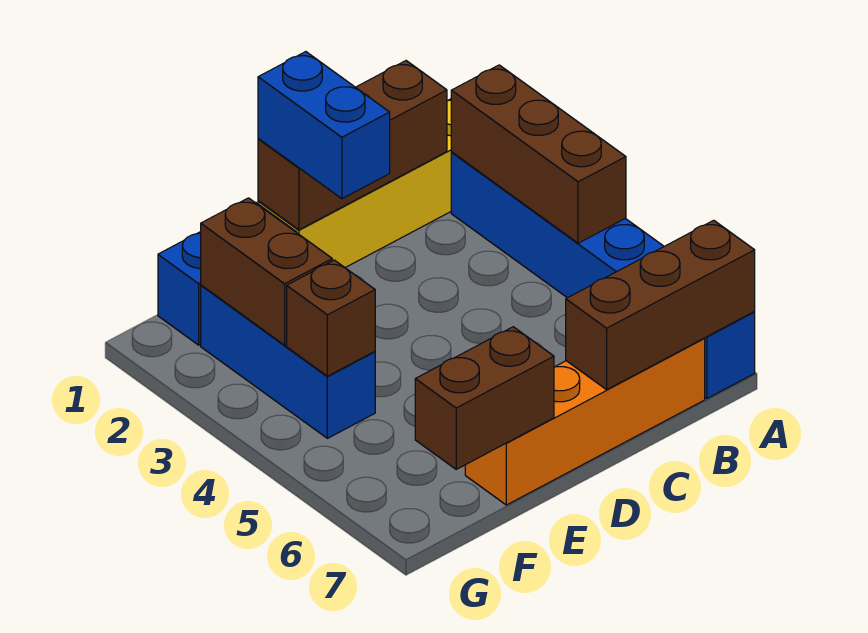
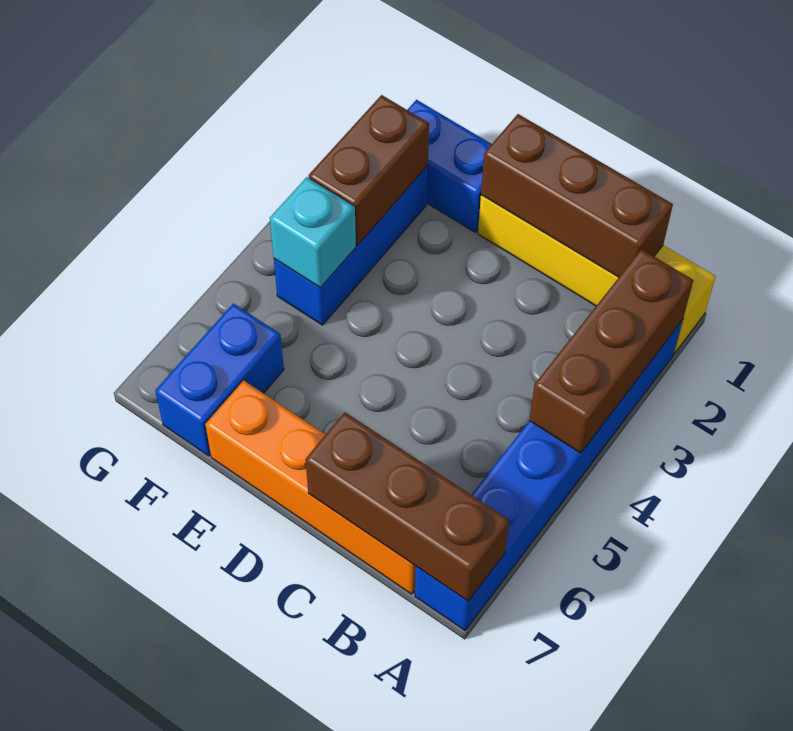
blue brick D1:D2 level 3 -> blue brick F6:F7 level 1
brown brick E7:F7 level 2 -> none
brown brick F4 level 2 -> cyan brick F4 level 2

